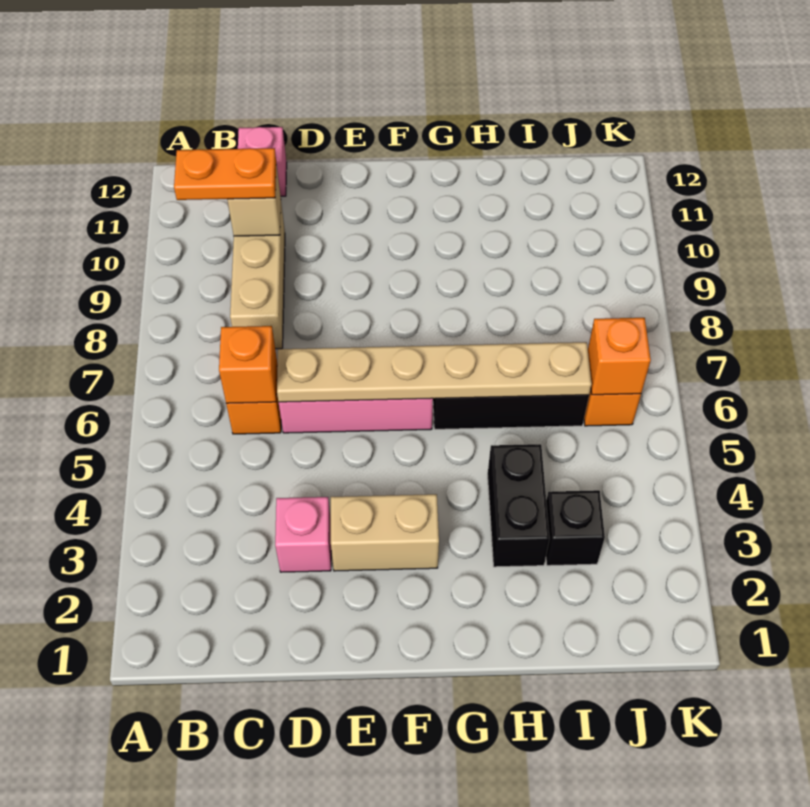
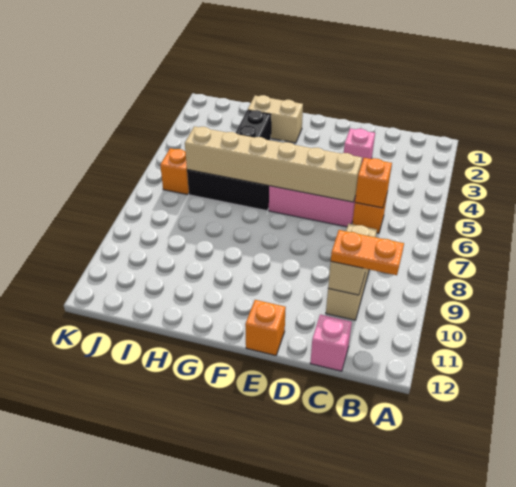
tan plate D6:I6 level 2 -> tan brick D6:I6 level 2
tan brick E3:F3 level 1 -> tan brick G2:H2 level 1
black brick I3 level 1 -> none
orange brick J6 level 2 -> orange brick E12 level 1

